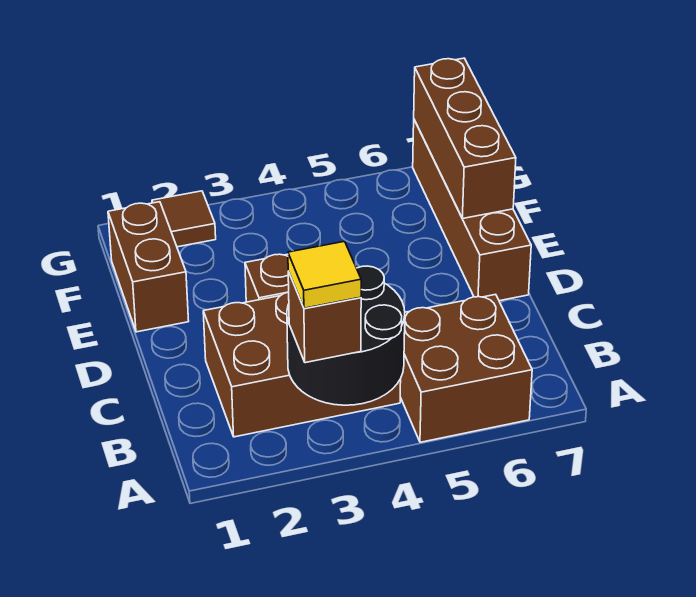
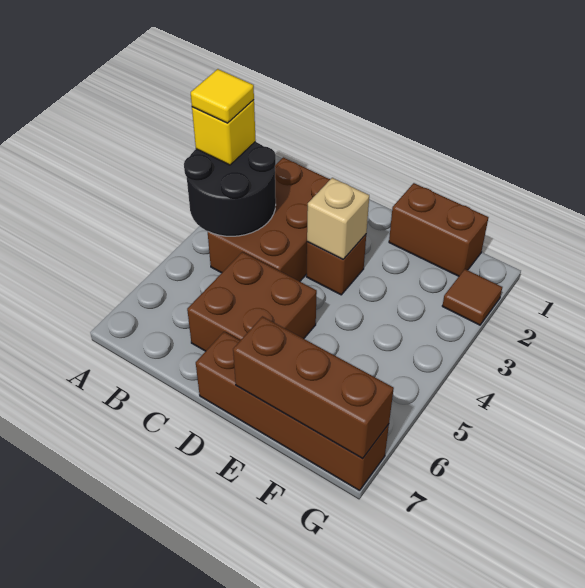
brown brick A3 level 3 -> yellow brick A3 level 3
brown brick A5:B6 level 1 -> brown brick C5:D6 level 1
none -> tan brick D3 level 2

